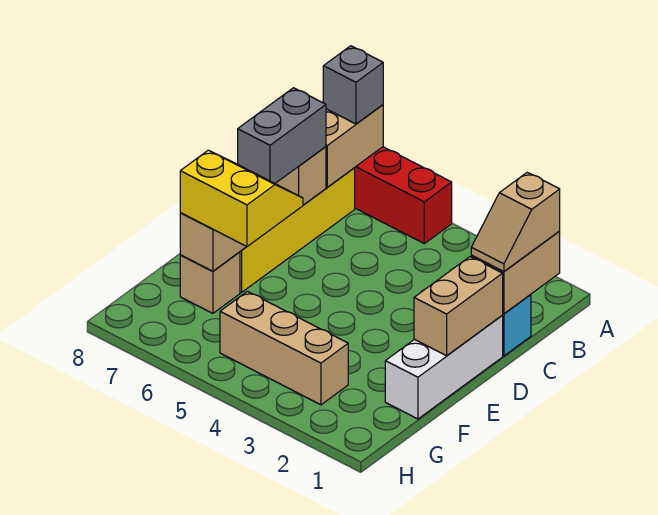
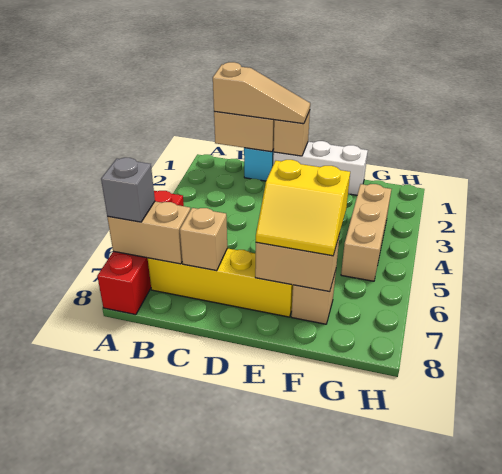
tan slope B1:C1 level 3 top B -> tan slope B1:D1 level 3 top B
grey brick C7:D7 level 3 -> none
tan brick D1:E1 level 2 -> tan brick D1 level 2
yellow slope E6:F7 level 3 top F -> yellow slope E6:F7 level 3 top 6

